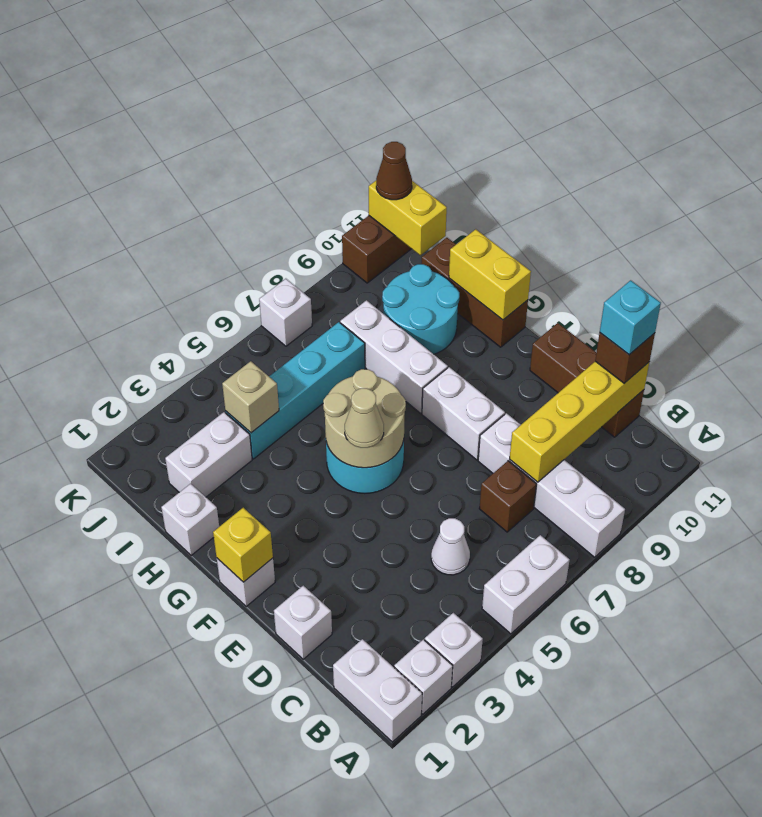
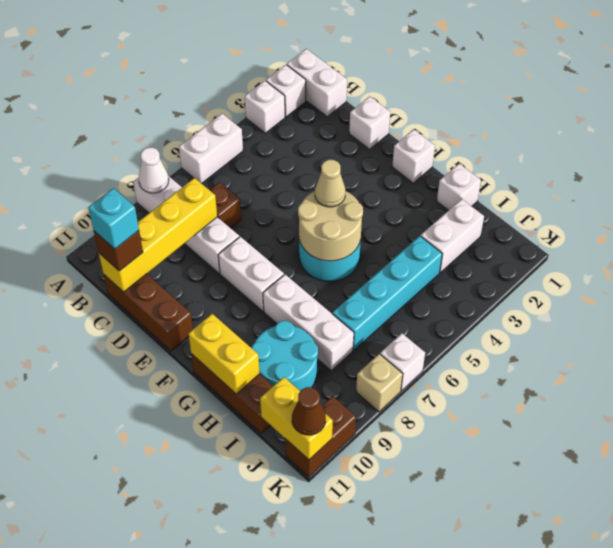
white cone C5 level 1 -> white cone A8 level 2
yellow brick F1 level 2 -> none
tan brick I4 level 2 -> tan brick K8 level 1

